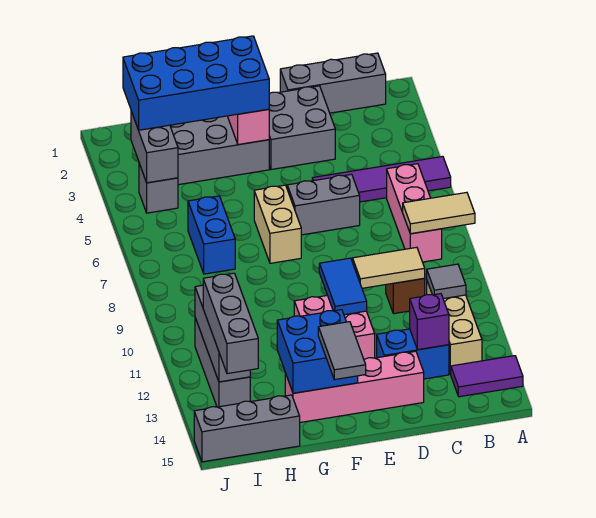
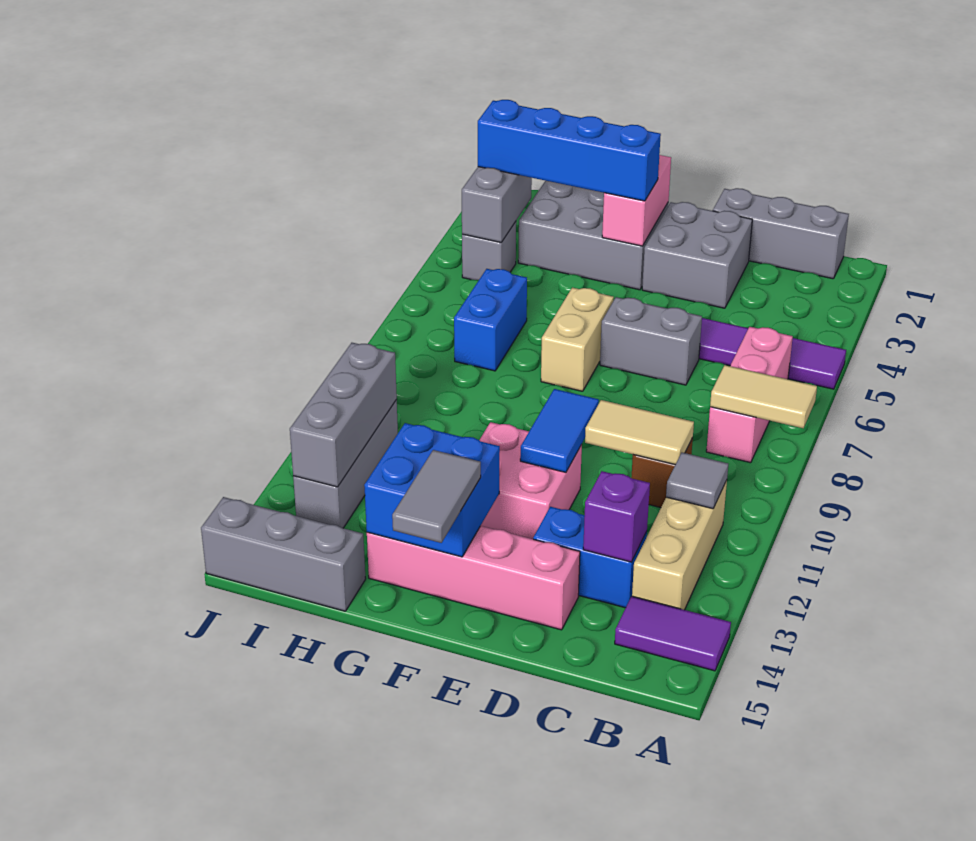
blue brick F2:I3 level 3 -> blue brick F3:I3 level 3
grey brick I12:I14 level 3 -> none

